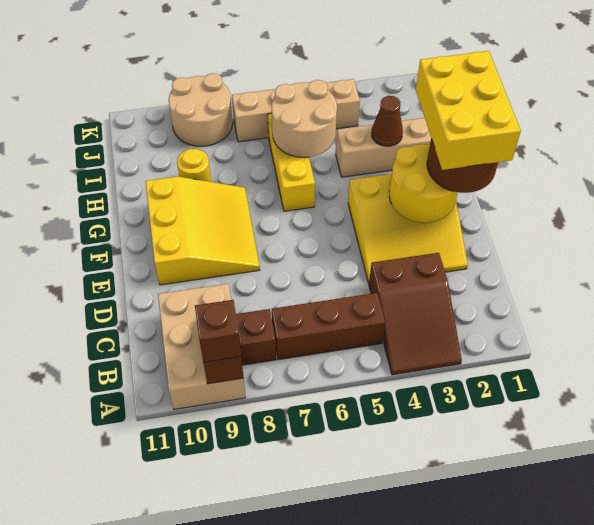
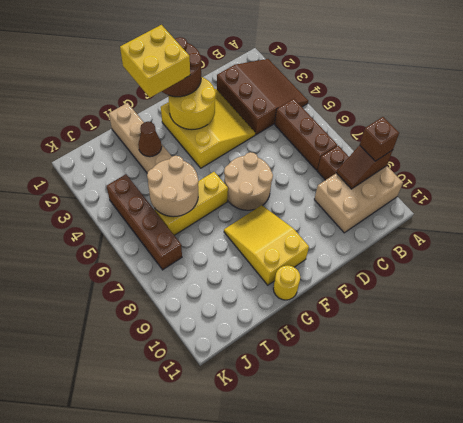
brown slope A3:C4 level 1 top C -> brown slope A2:C4 level 1 top C
yellow brick E1:G2 level 4 -> yellow brick F1:G2 level 4
yellow slope E8:G10 level 1 top 10 -> yellow slope F8:G10 level 1 top 10
yellow round brick H9 level 1 -> yellow round brick G11 level 1
tan brick J4:J7 level 1 -> brown brick J4:J7 level 1
tan round brick J8:K9 level 1 -> tan round brick E6:F7 level 1

